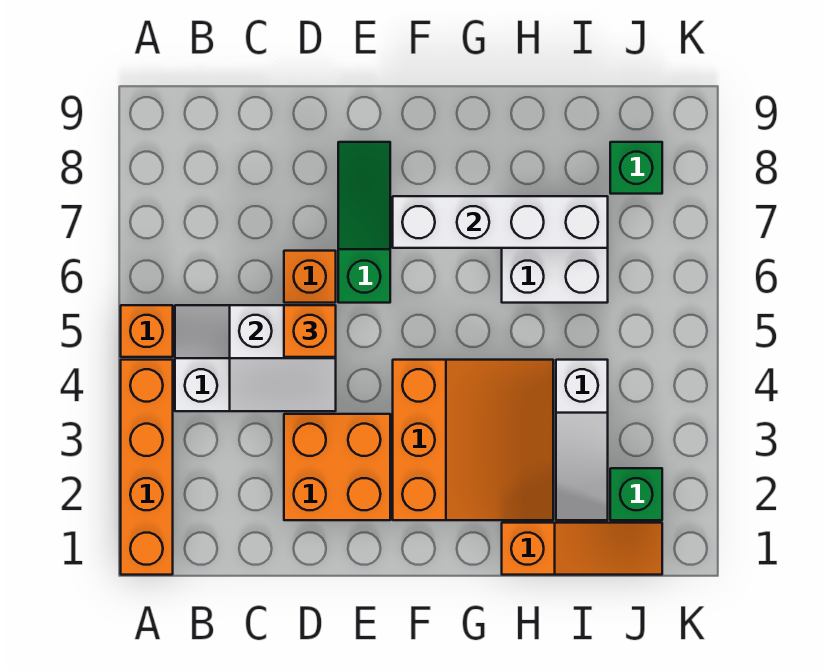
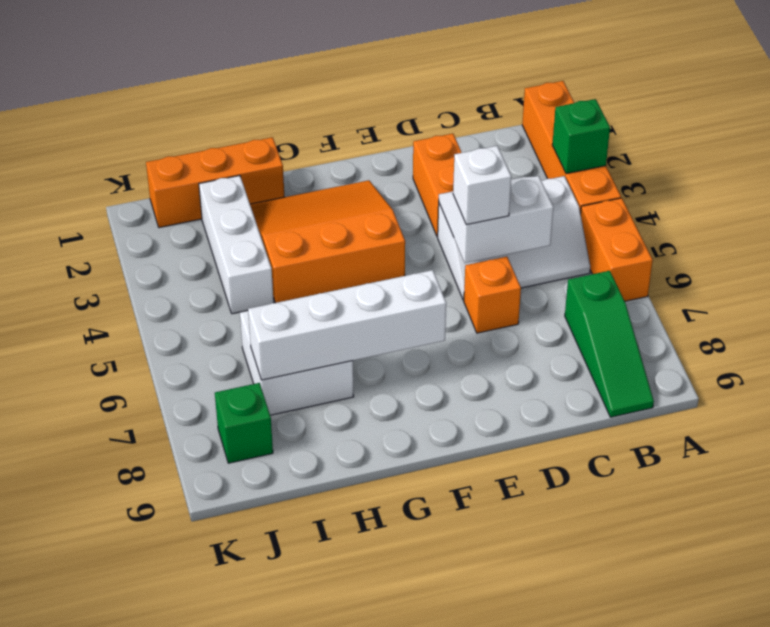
orange brick A5 level 1 -> orange brick A5:A6 level 1
orange brick D2:E3 level 1 -> orange brick D2:D3 level 1
orange brick D5 level 3 -> white brick D5 level 3
green slope E6:E8 level 1 top 6 -> green slope B7:B9 level 1 top 7
orange slope F2:H4 level 1 top F -> orange slope F2:H4 level 1 top 4
orange slope H1:J1 level 1 top H -> orange brick H1:J1 level 1
white slope I2:I4 level 1 top 4 -> white brick I2:I4 level 1
green brick J2 level 1 -> green brick A3 level 2

